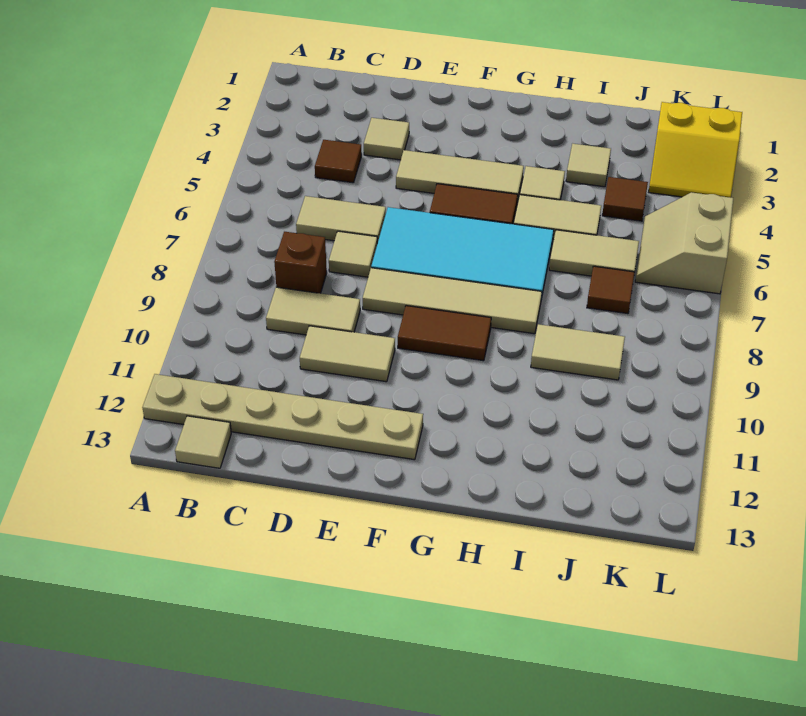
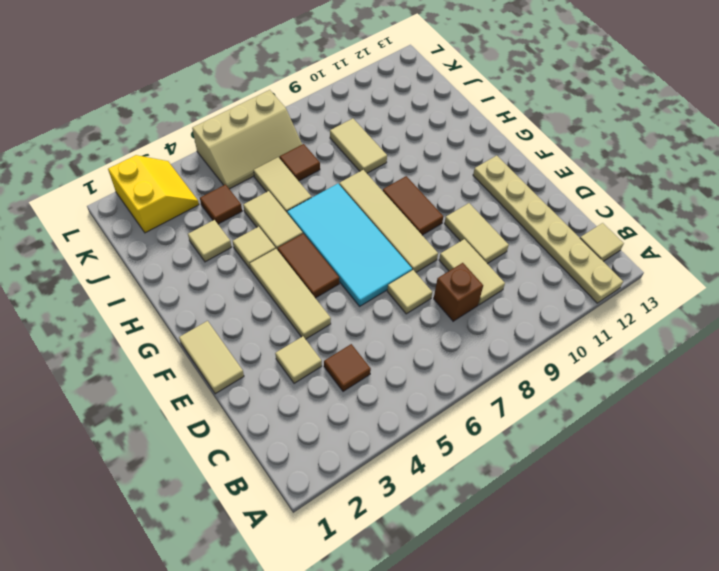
tan tile C6:D6 level 1 -> tan tile E1:F1 level 1
tan slope K5:L6 level 1 top L -> tan slope K5:L7 level 1 top L

